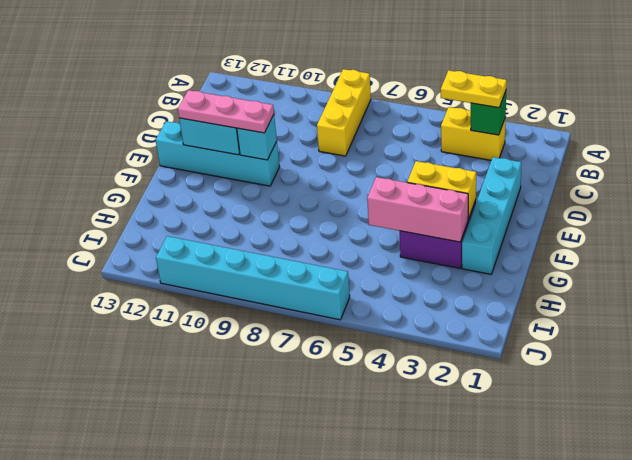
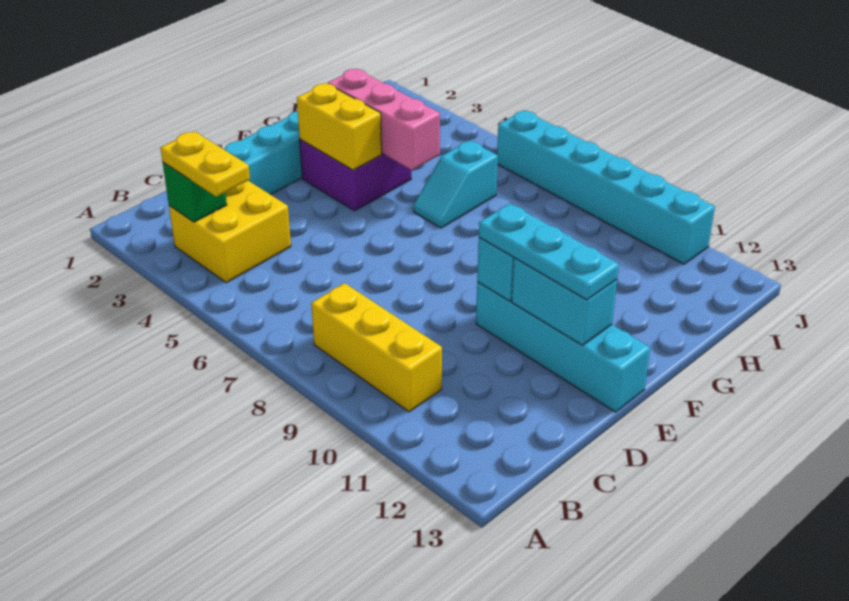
yellow brick A8:C8 level 1 -> yellow brick B8:B10 level 1
yellow brick B3:B4 level 1 -> yellow brick B3:C4 level 1
pink plate E10:E12 level 3 -> cyan plate E10:E12 level 3
none -> cyan slope G6:H6 level 1 top H

